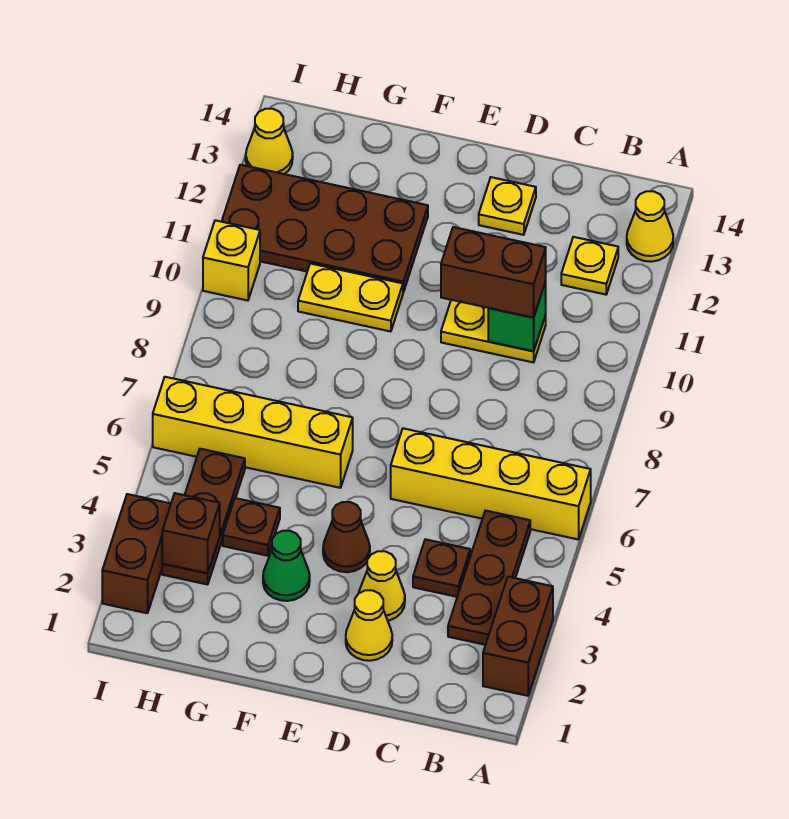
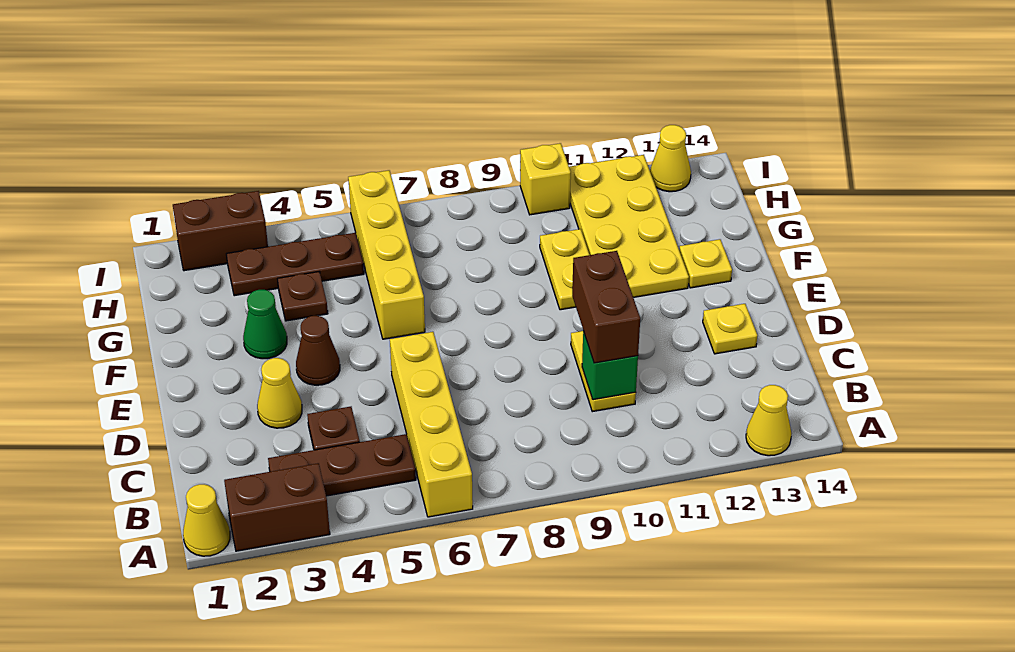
yellow plate B12 level 1 -> yellow plate F13 level 1
yellow cone D2 level 1 -> yellow cone A1 level 1
brown plate F11:I12 level 1 -> yellow plate F11:I12 level 1
brown brick H3 level 2 -> none

